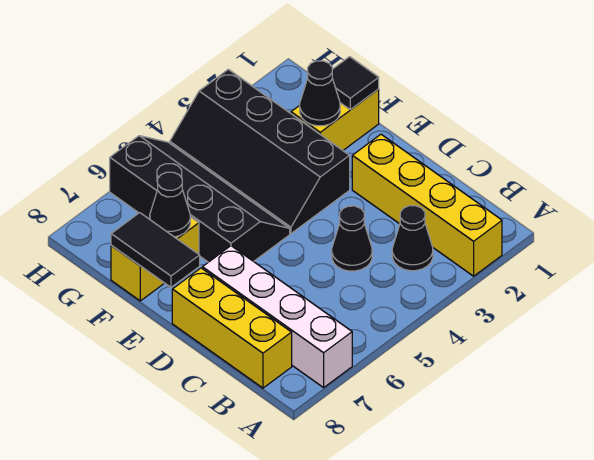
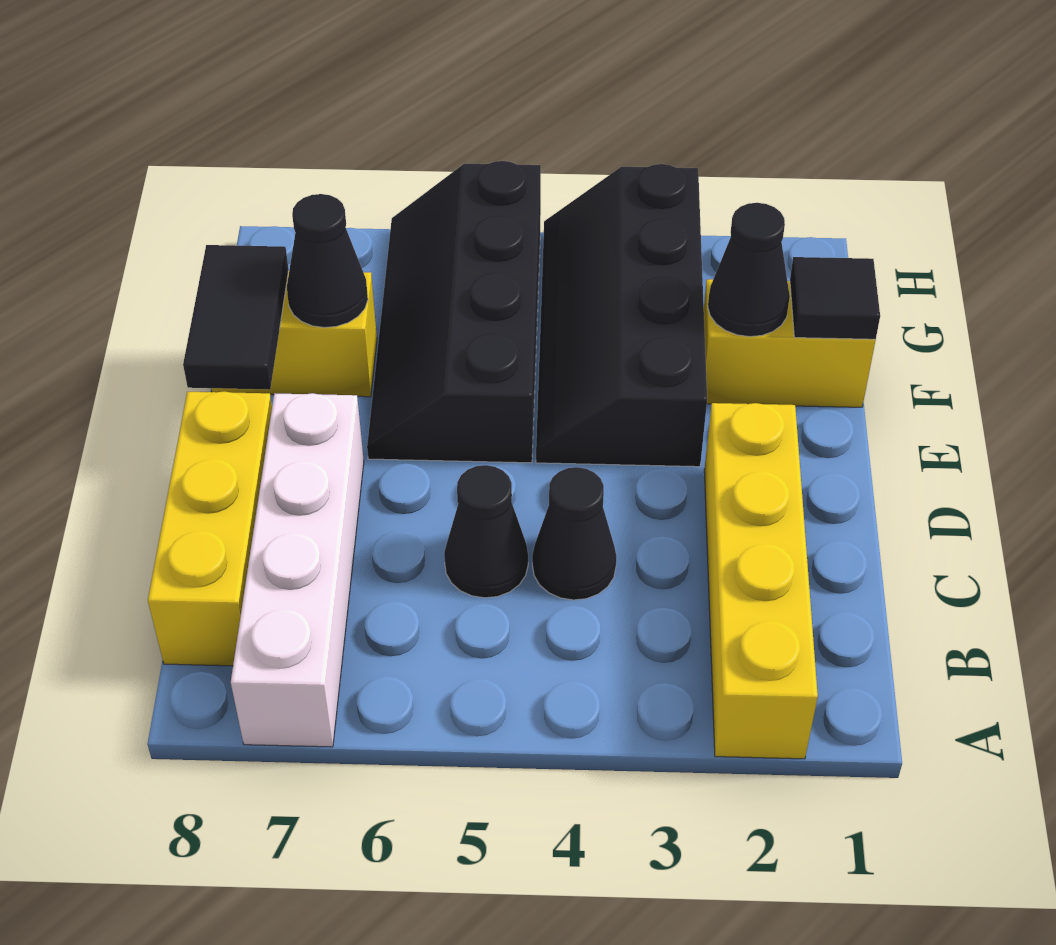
black cone B3 level 1 -> black cone C5 level 1
black slope E5:H6 level 1 top 6 -> black slope E5:H6 level 1 top 5

